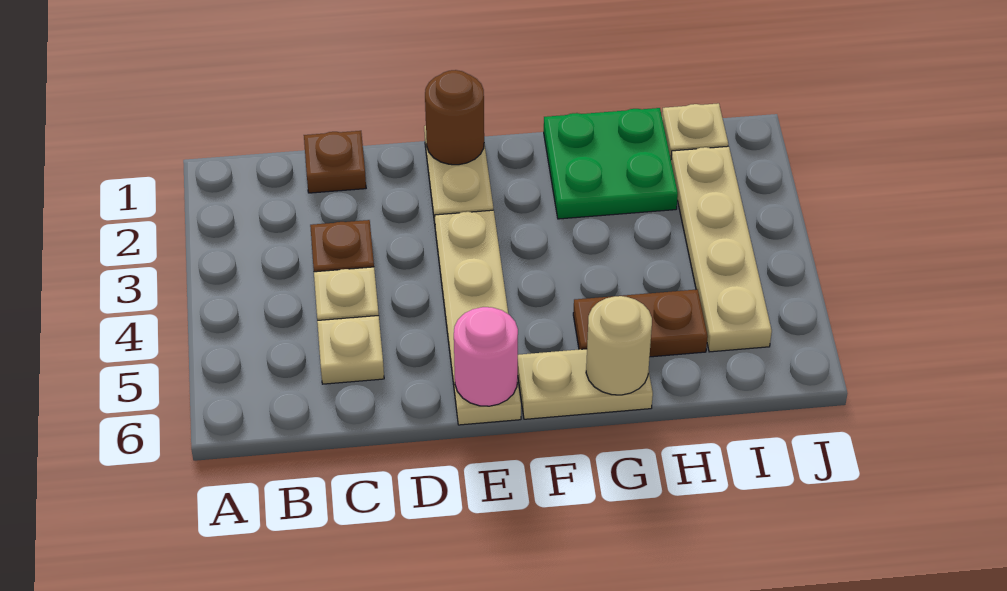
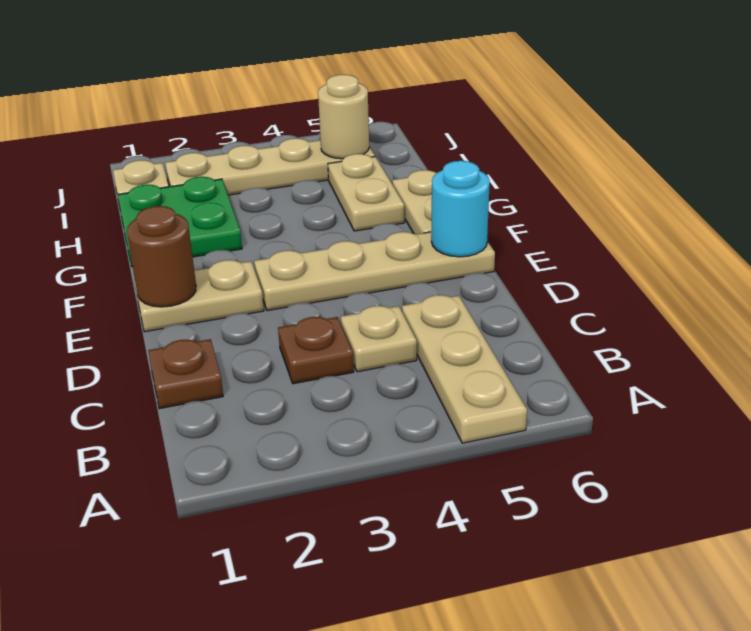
tan plate C5 level 1 -> tan plate A5:C5 level 1
pink round brick E6 level 2 -> cyan round brick E6 level 2
brown plate G5:H5 level 1 -> tan plate G5:H5 level 1
tan round brick G6 level 2 -> tan round brick I5 level 2

